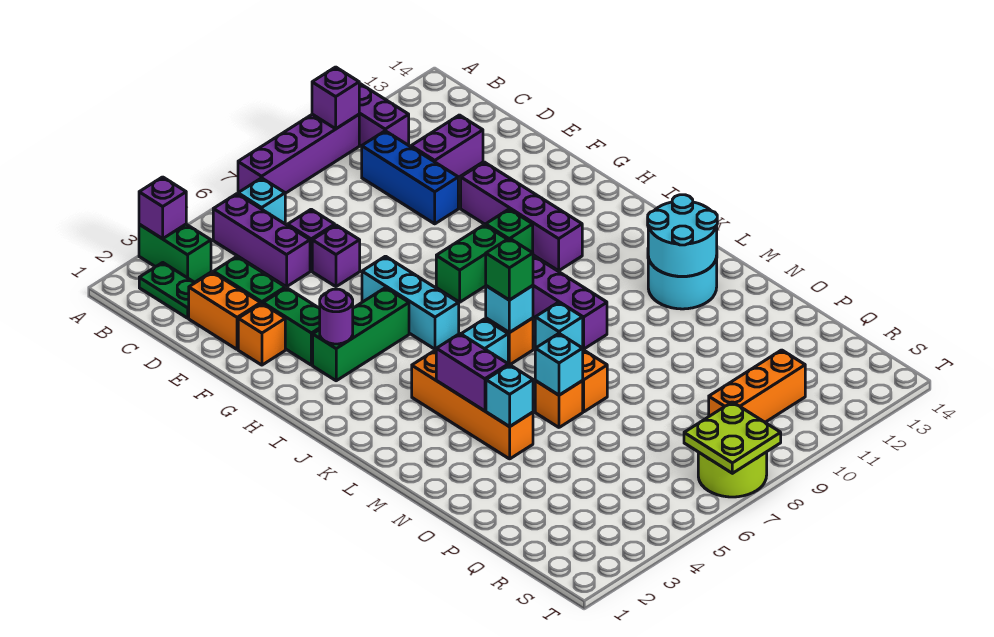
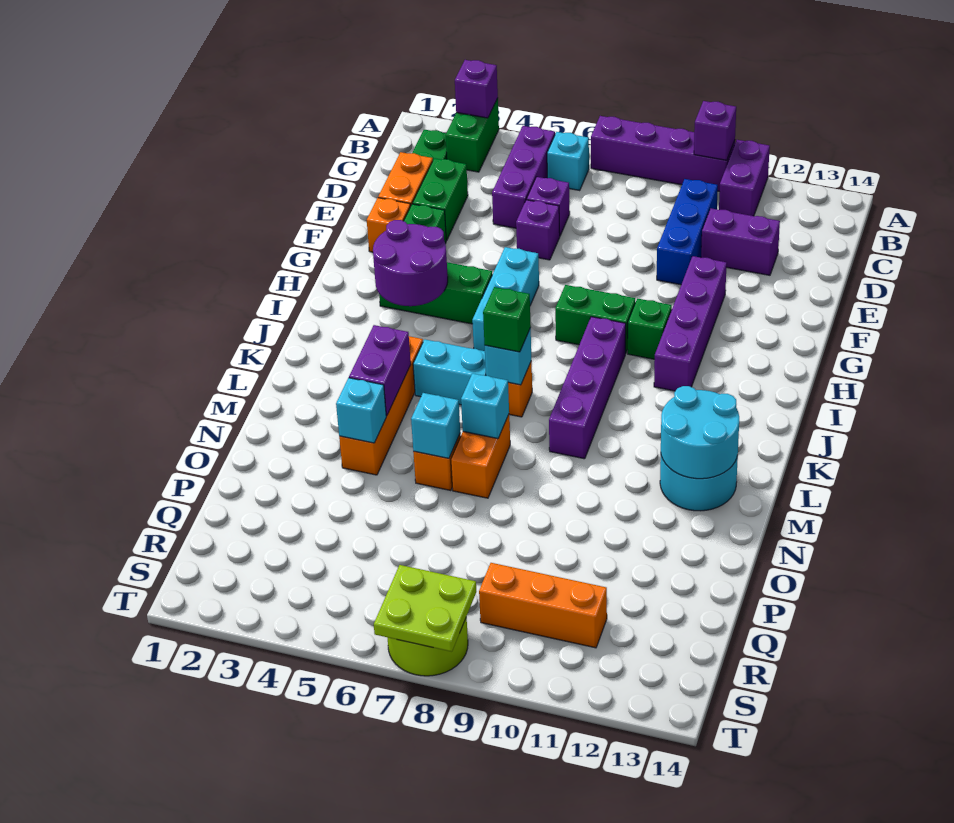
purple round brick H3 level 2 -> purple round brick H3:I4 level 2

